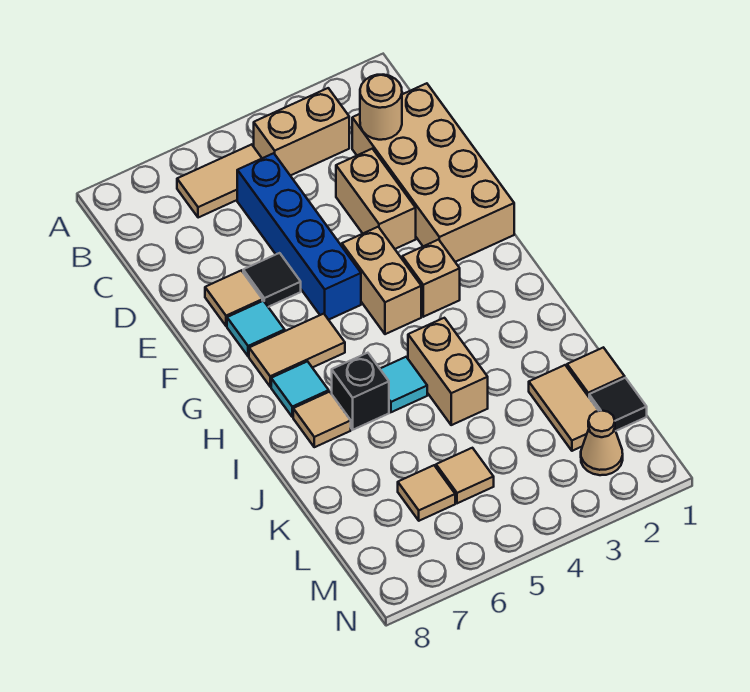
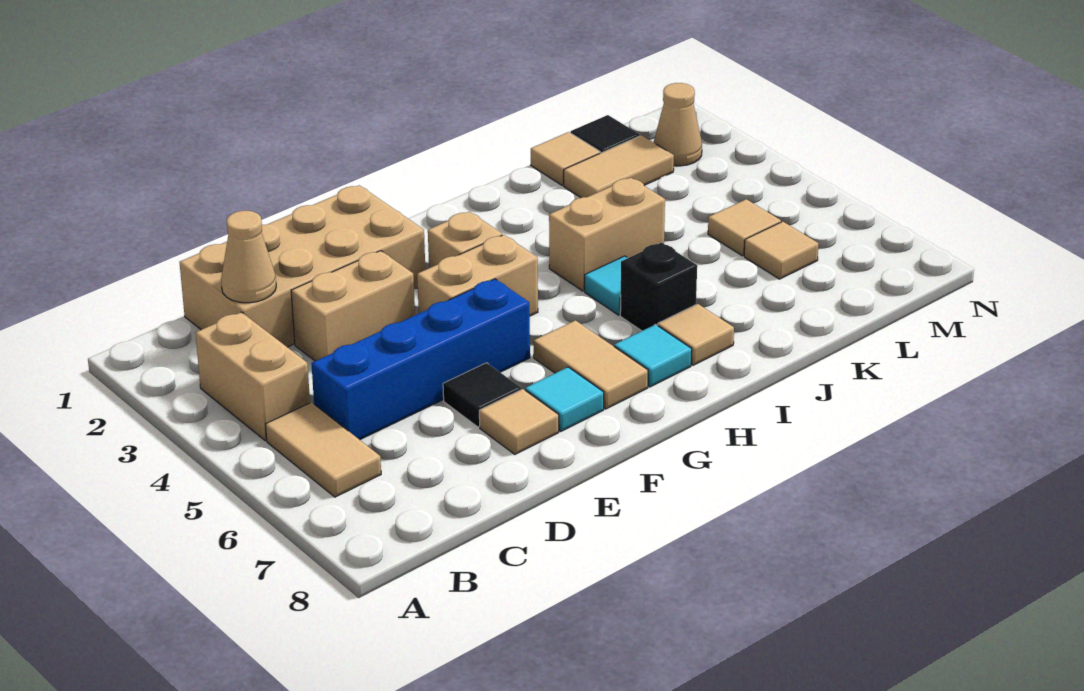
tan round brick C2 level 2 -> tan cone C2 level 2

